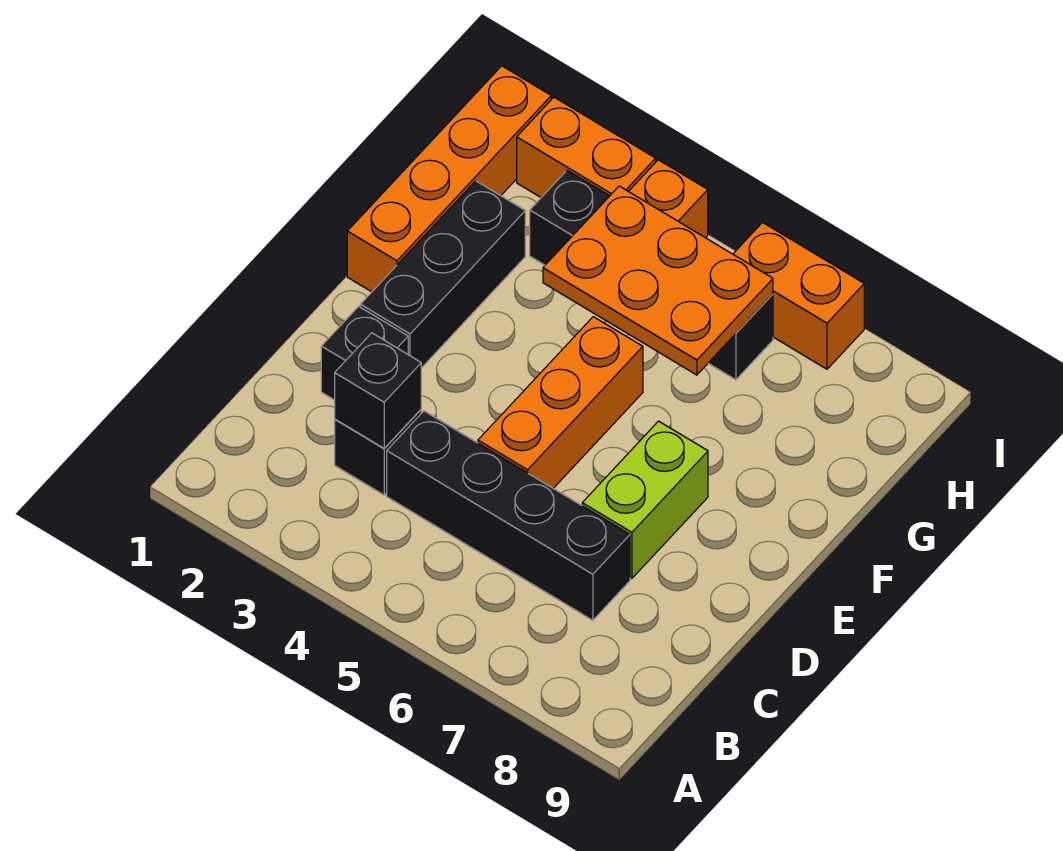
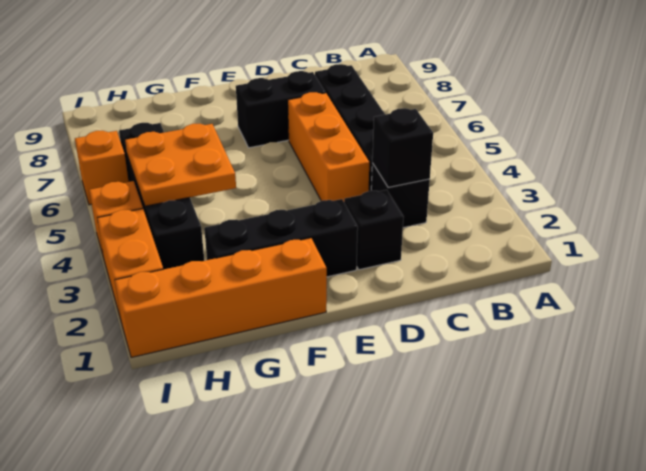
orange brick D5:F5 level 1 -> orange brick D4:D6 level 1
lime brick D7:E7 level 1 -> black brick D7:E7 level 1
orange plate G4:H6 level 2 -> orange plate G4:H5 level 2
orange brick I6:I7 level 1 -> orange brick I6 level 1

